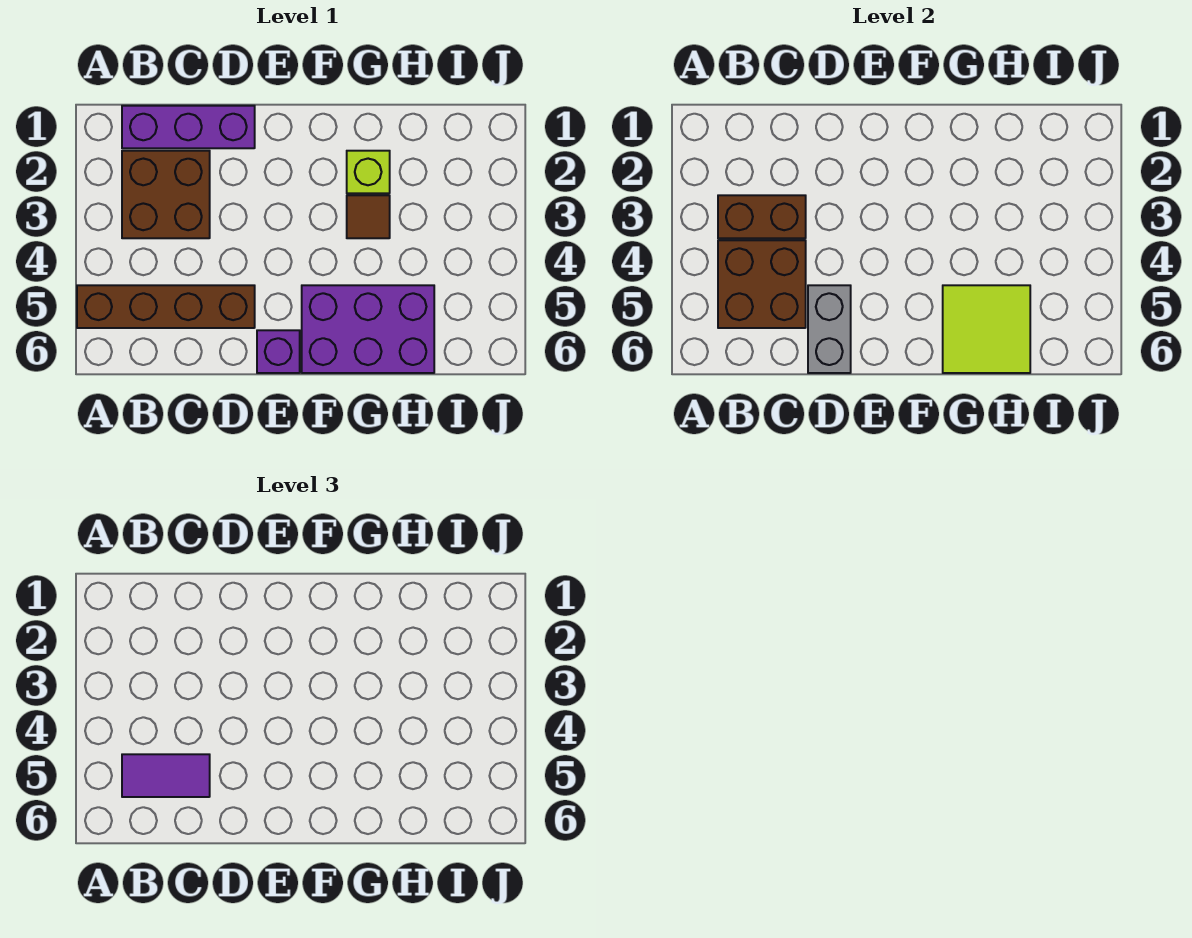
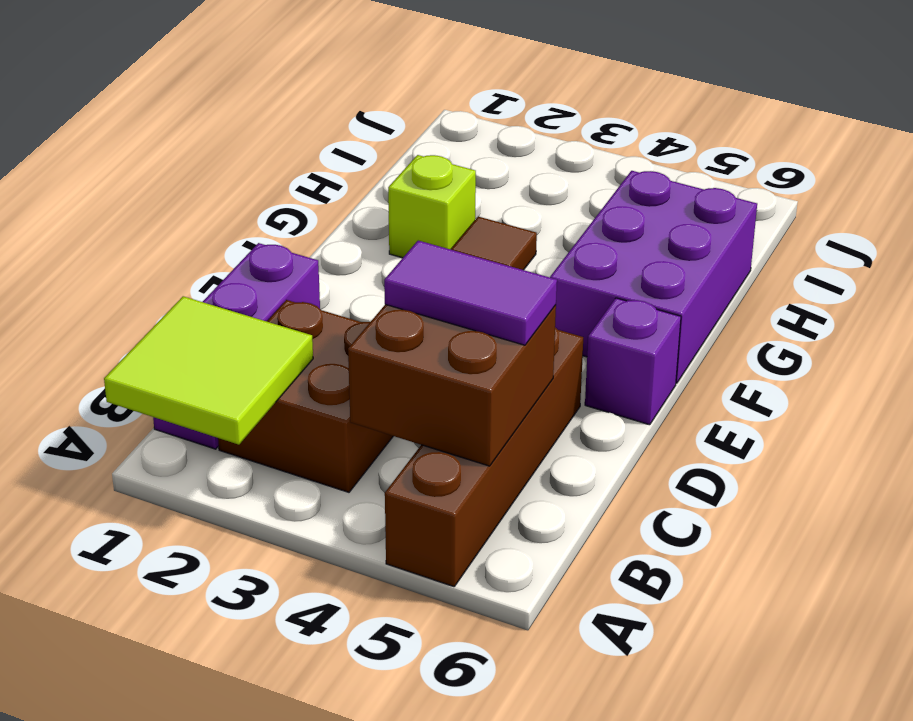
brown brick B3:C3 level 2 -> none
purple tile B5:C5 level 3 -> purple tile C4:C5 level 3
grey brick D5:D6 level 2 -> none
lime tile G5:H6 level 2 -> lime tile A1:B2 level 2

